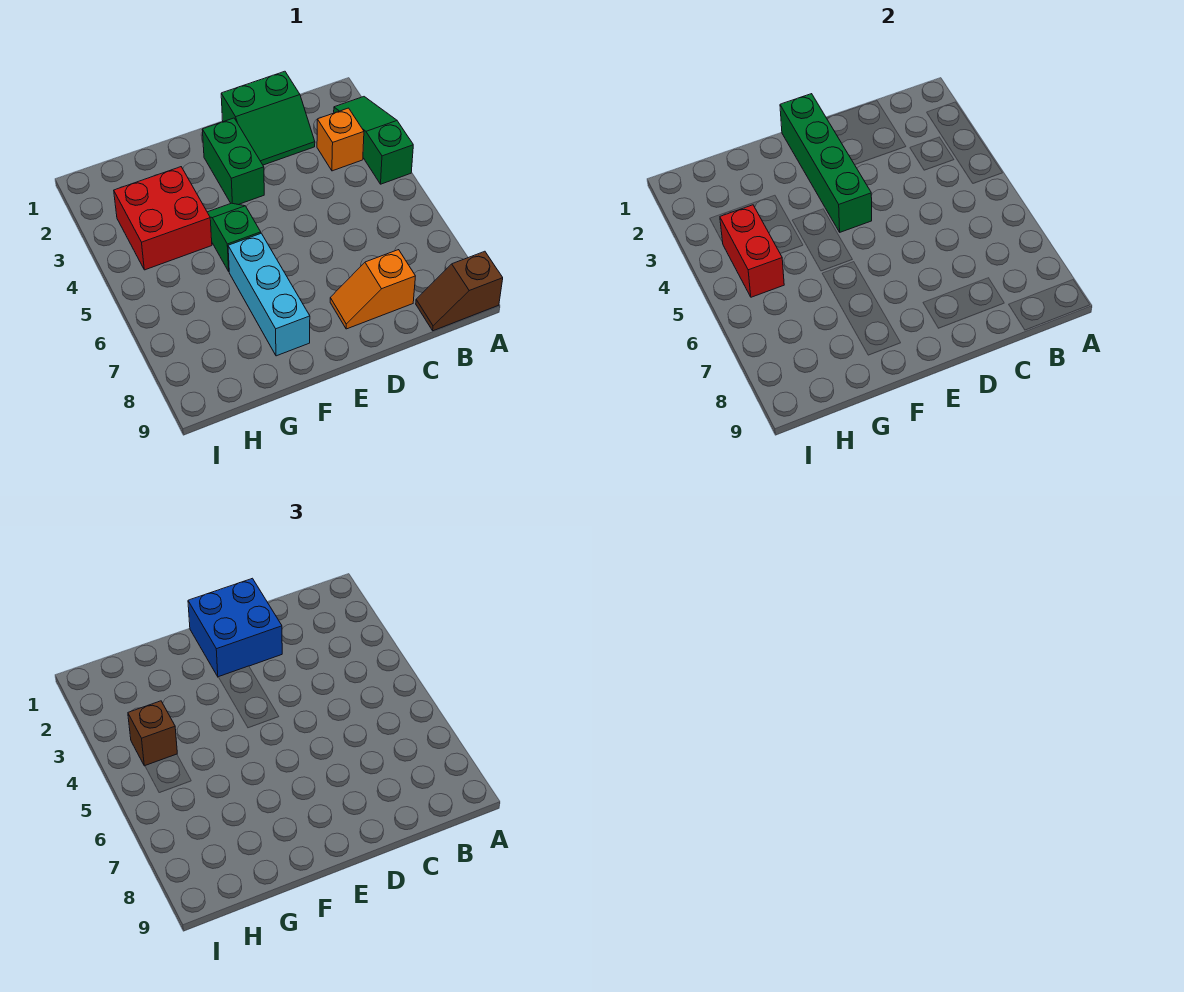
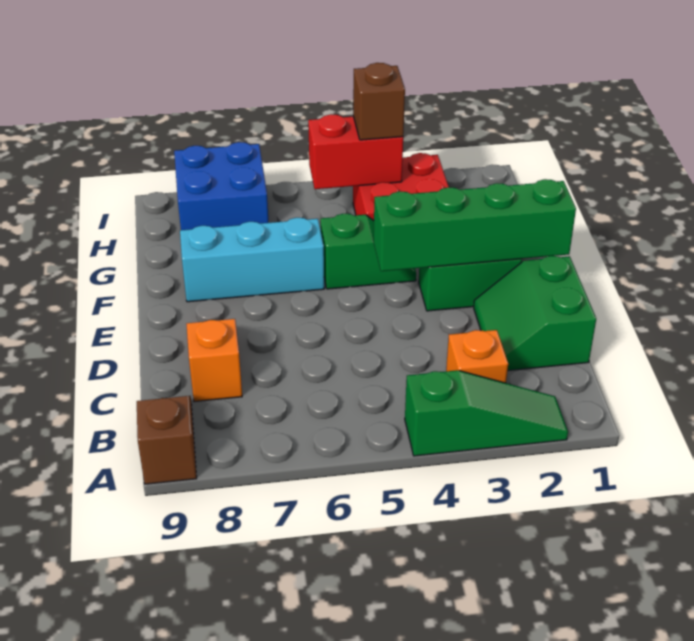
blue brick D1:E2 level 3 -> blue brick H7:I8 level 1

